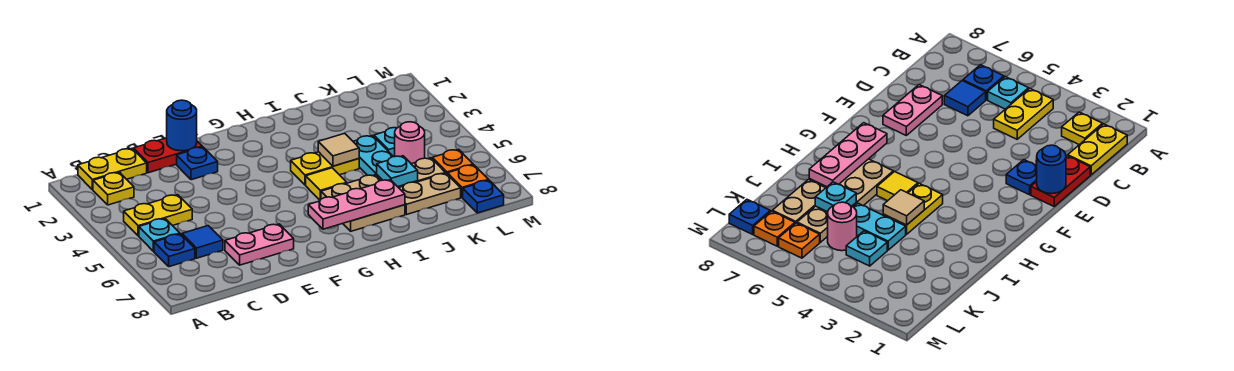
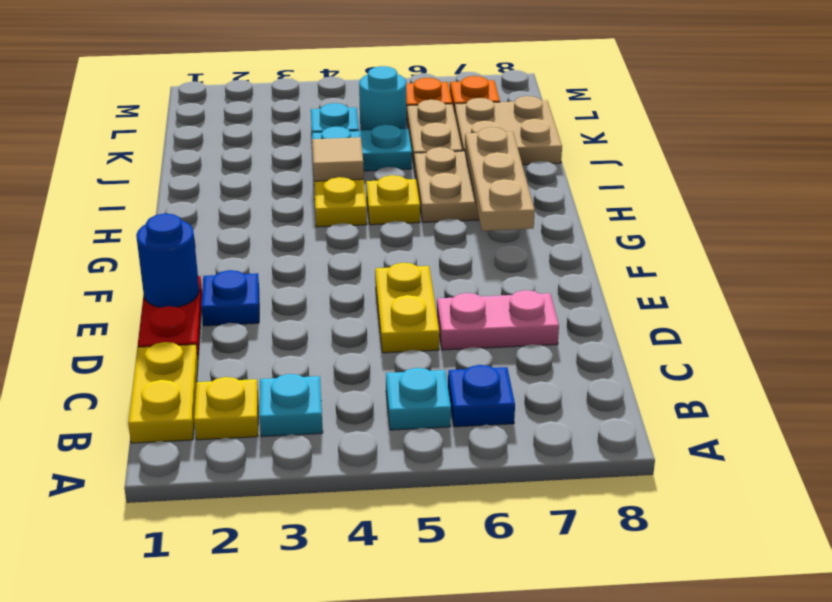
yellow plate B4:C4 level 1 -> yellow plate D5:E5 level 1
blue tile C6 level 1 -> none
pink plate D7:E7 level 1 -> pink plate D6:D7 level 1
pink plate G7:I7 level 2 -> tan plate G7:I7 level 2
yellow tile H5 level 1 -> yellow plate H5 level 1
cyan plate J6 level 2 -> cyan plate B3 level 1
tan plate J7:K7 level 1 -> tan plate J7:K8 level 1
pink round brick K5 level 1 -> cyan round brick K5 level 1
blue plate L8 level 1 -> none

